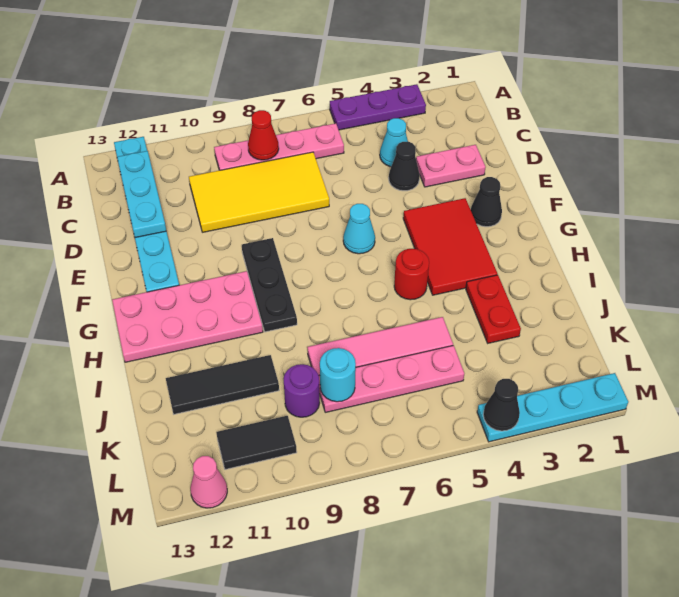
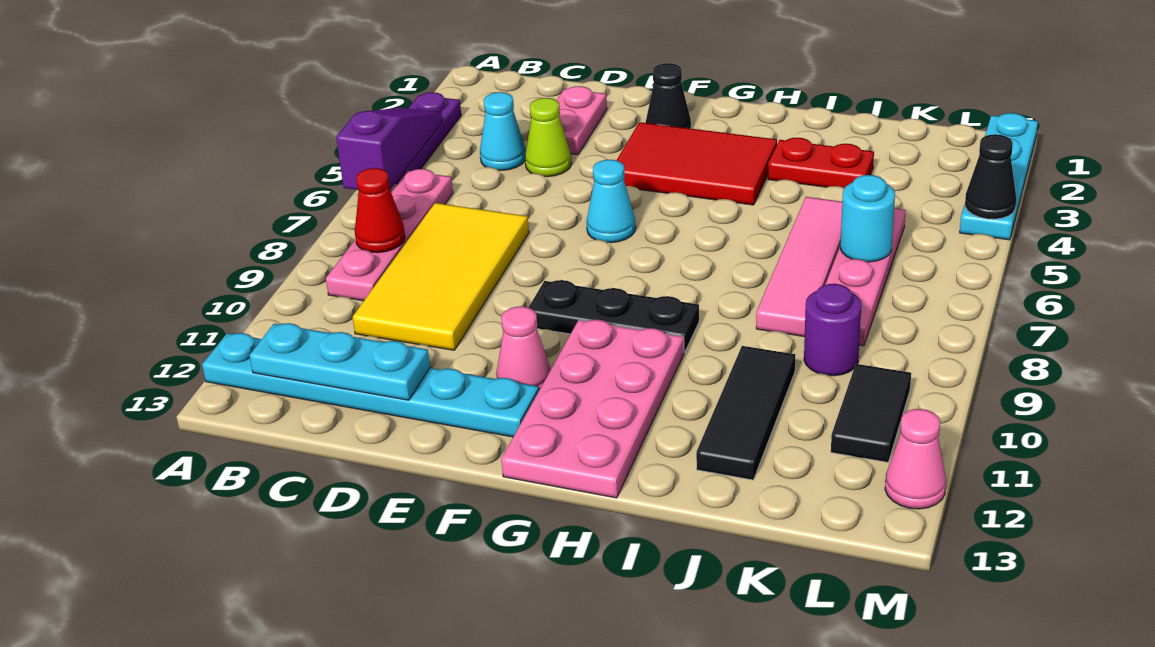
none -> purple slope A4:A6 level 2 top 6
black cone D4 level 1 -> lime cone D4 level 1
none -> pink cone F11 level 1
red round brick H5 level 1 -> none
cyan round brick K8 level 2 -> cyan round brick K6 level 2

